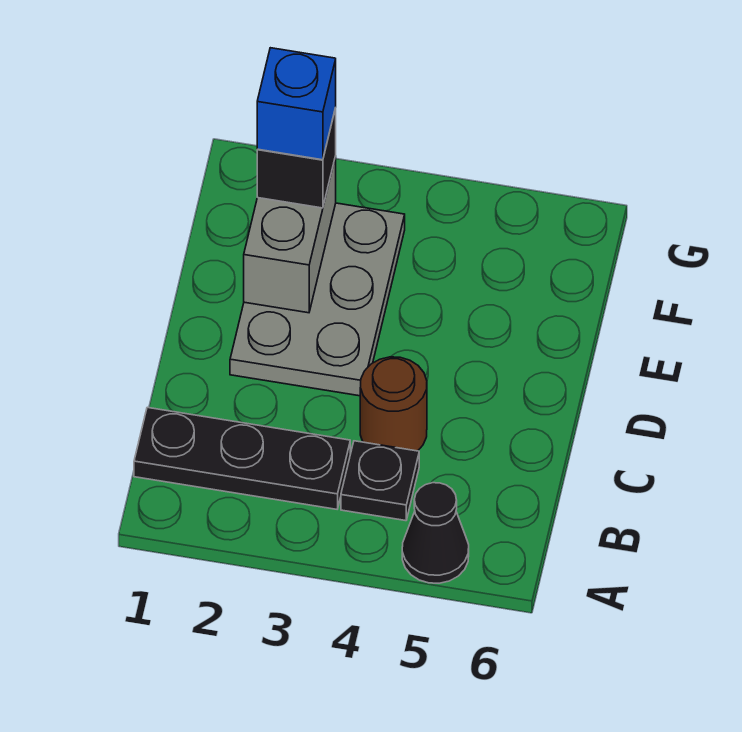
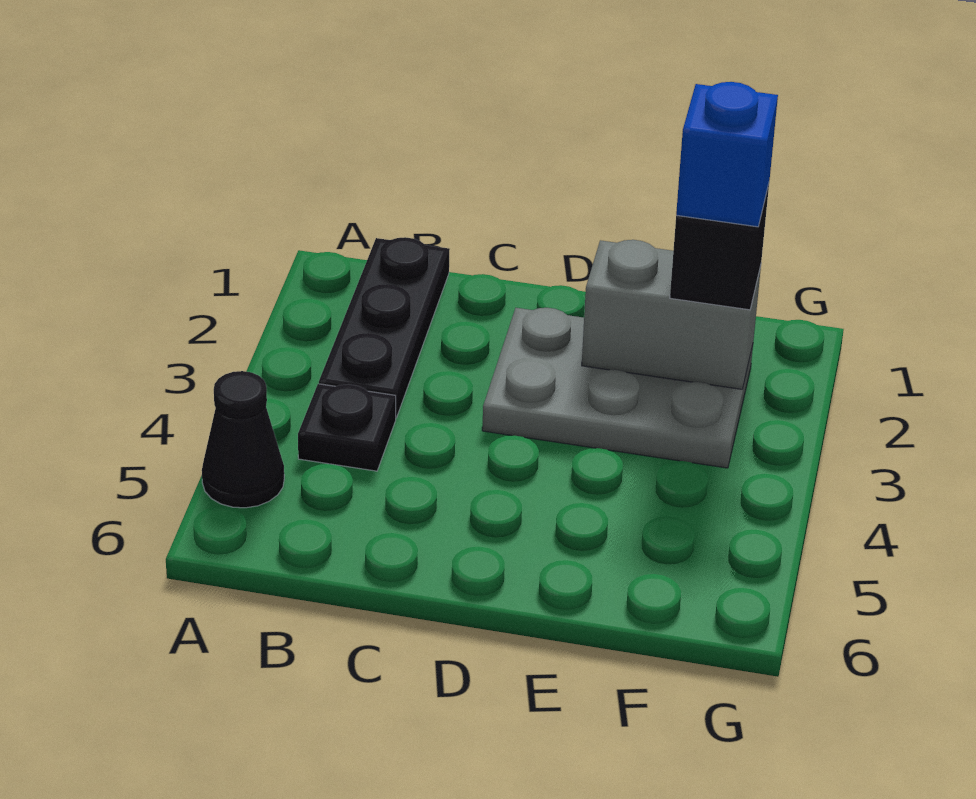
brown round brick C4 level 1 -> none

